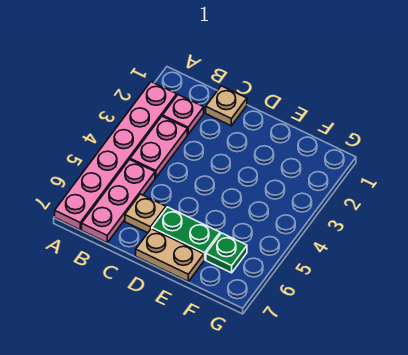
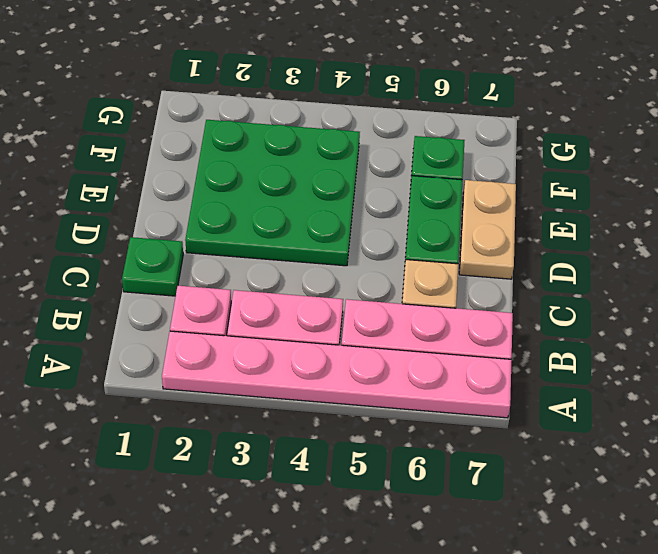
tan plate C1 level 1 -> green plate C1 level 1
none -> green plate D2:F4 level 1

